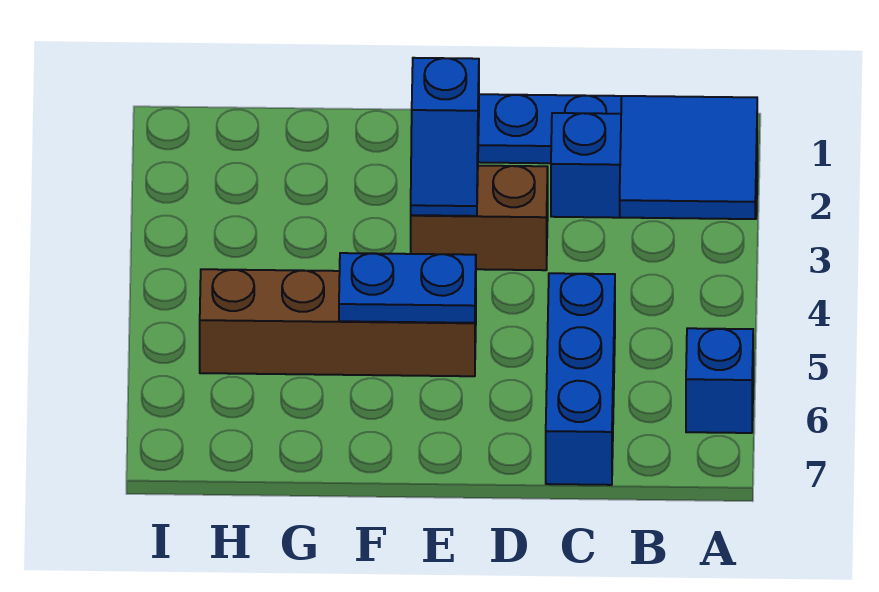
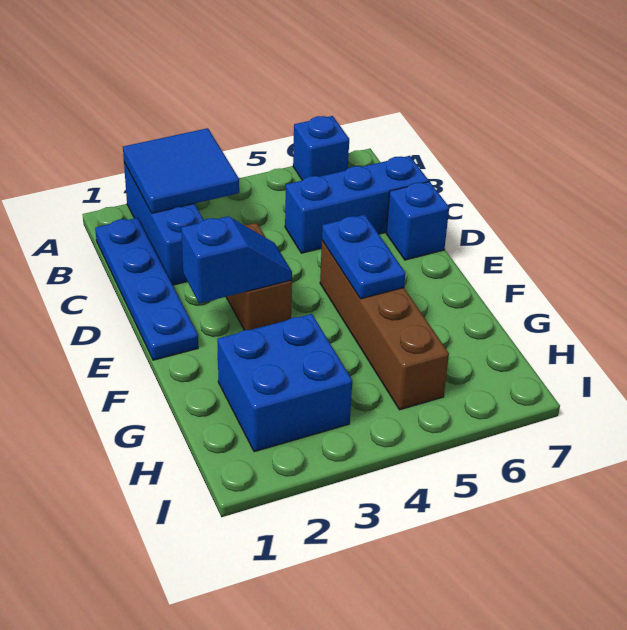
none -> blue brick D7 level 1
none -> blue brick G2:H3 level 1

